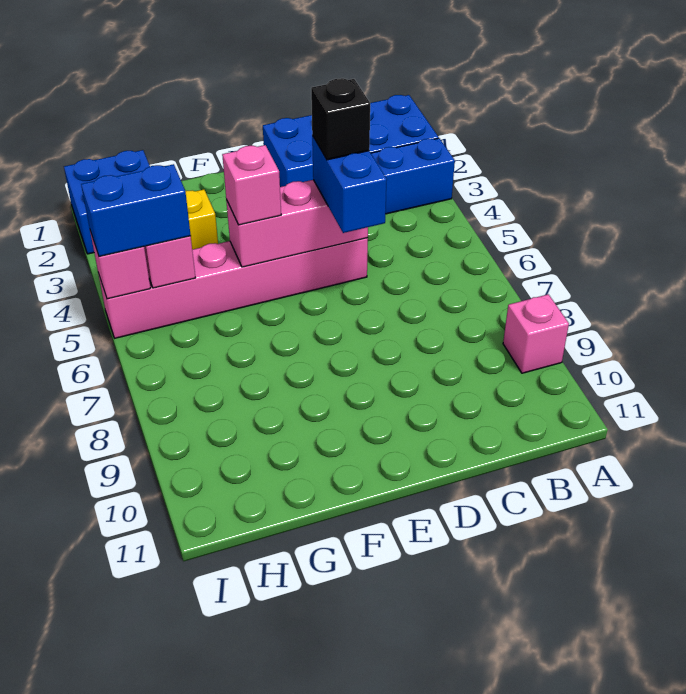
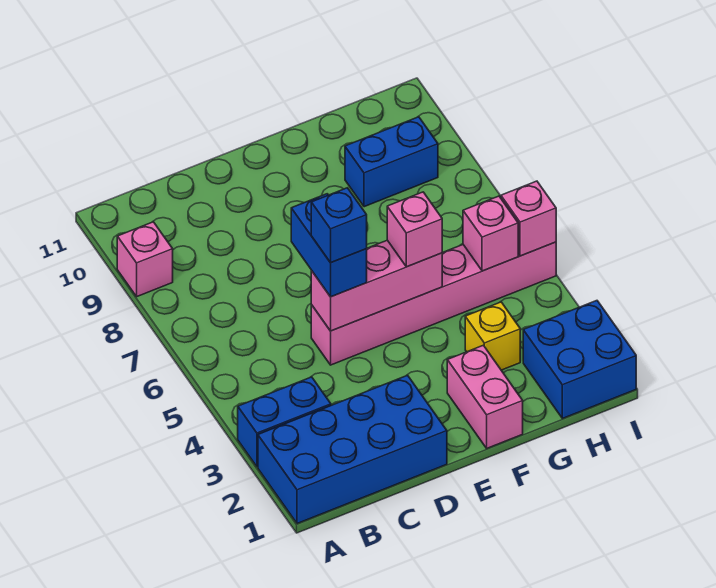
black brick D5 level 4 -> blue brick D5 level 4
none -> pink brick F1:F2 level 1
blue brick H5:I5 level 3 -> blue brick G9:H9 level 1

